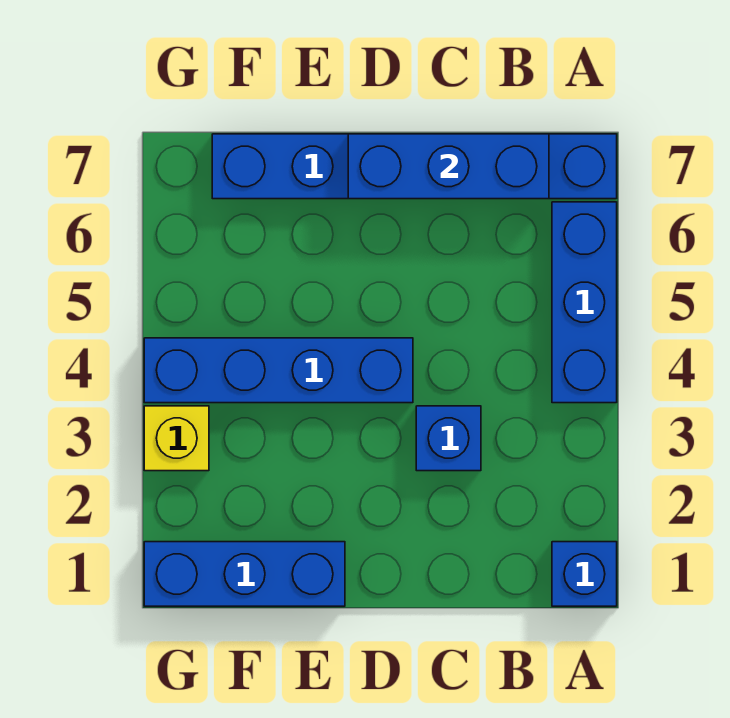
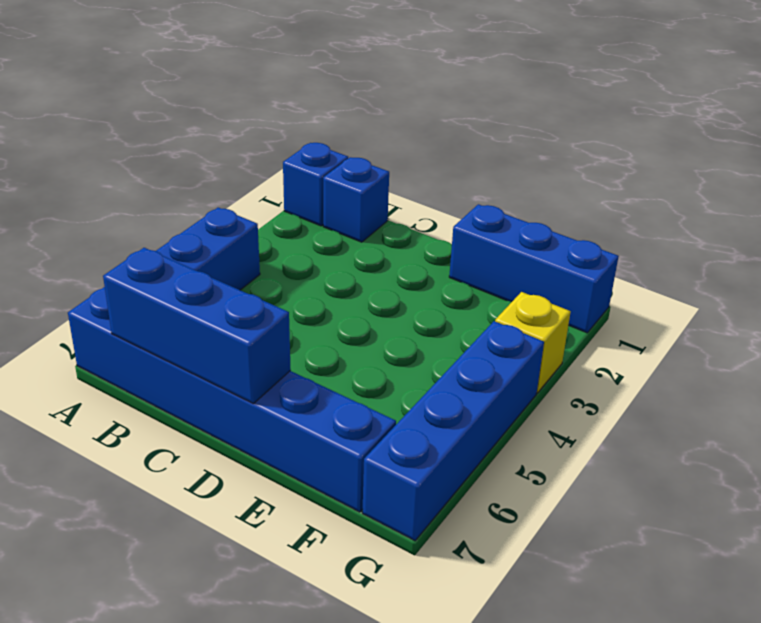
blue brick C3 level 1 -> blue brick B1 level 1
blue brick D4:G4 level 1 -> blue brick G4:G7 level 1

